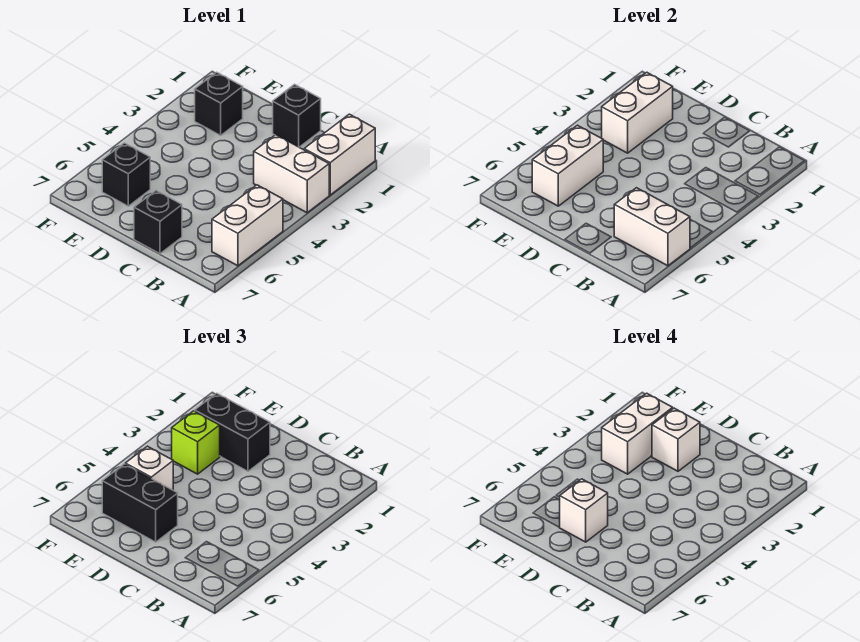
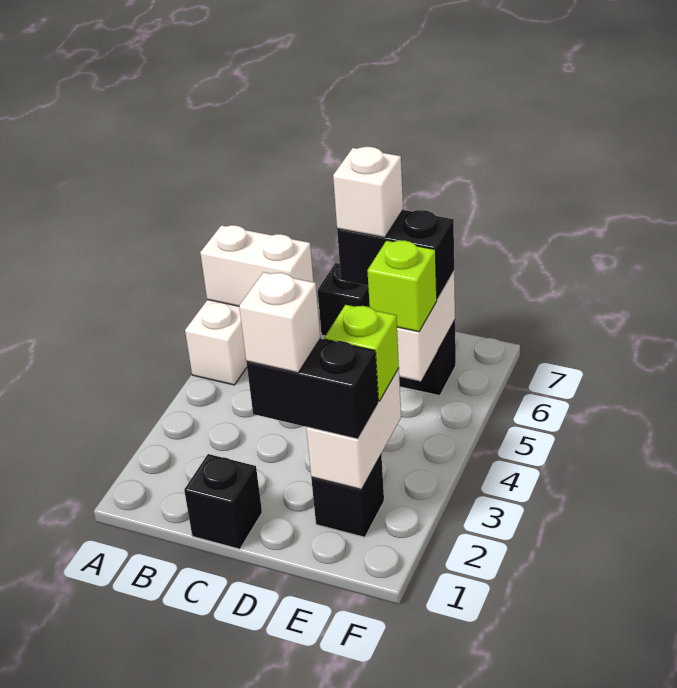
white brick A1:A2 level 1 -> none
white brick A3:B3 level 1 -> none
white brick E2:E3 level 4 -> none
white brick E5 level 3 -> lime brick E5 level 3

